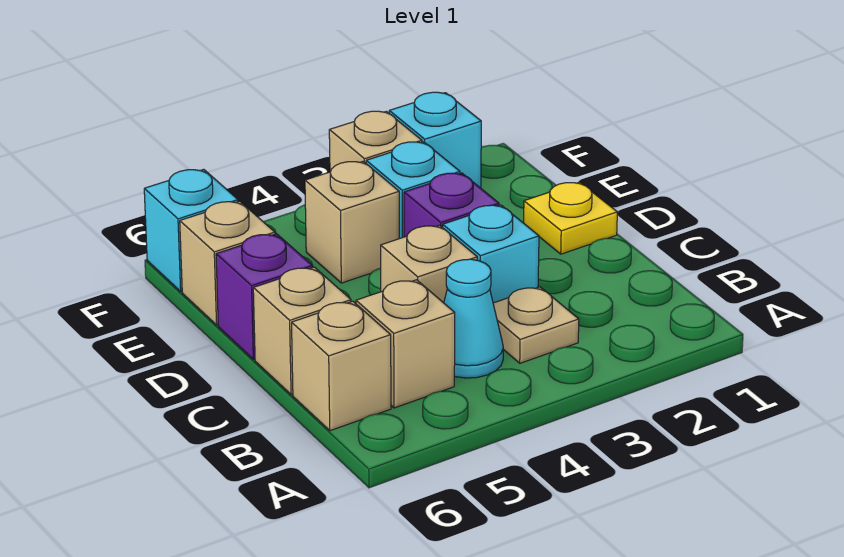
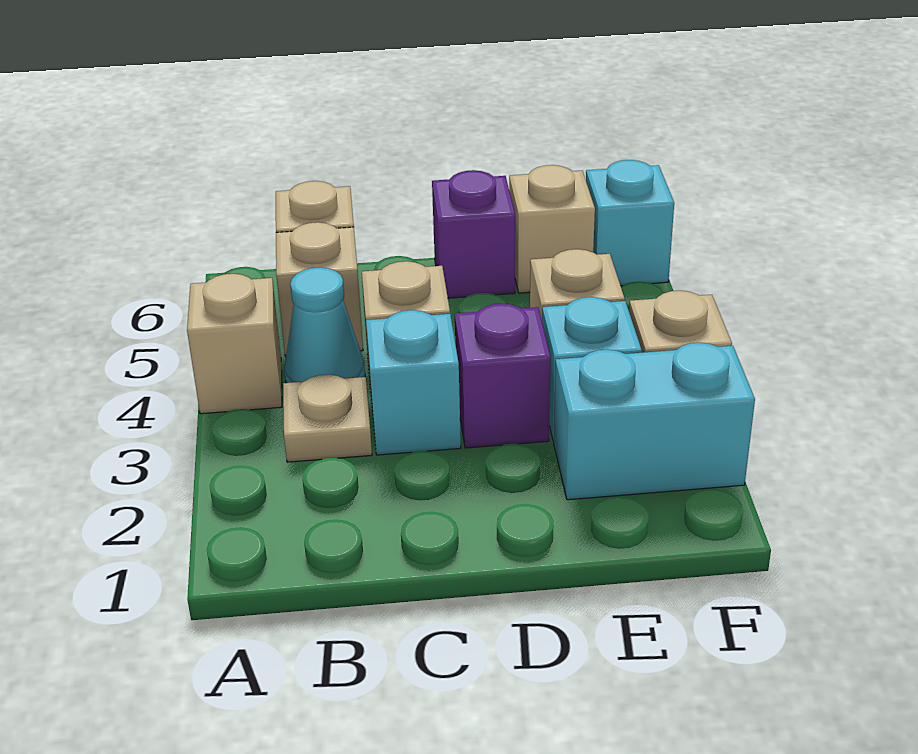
tan brick C6 level 1 -> tan brick A4 level 1
yellow plate D1 level 1 -> none
cyan brick F2 level 1 -> cyan brick E2:F2 level 1

